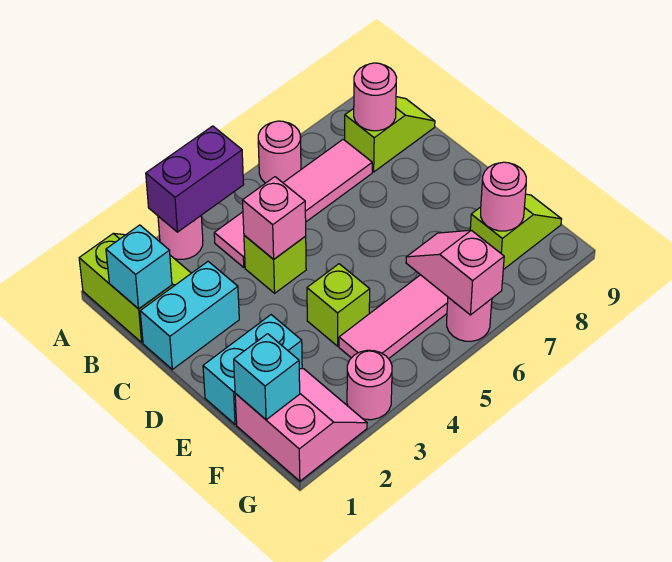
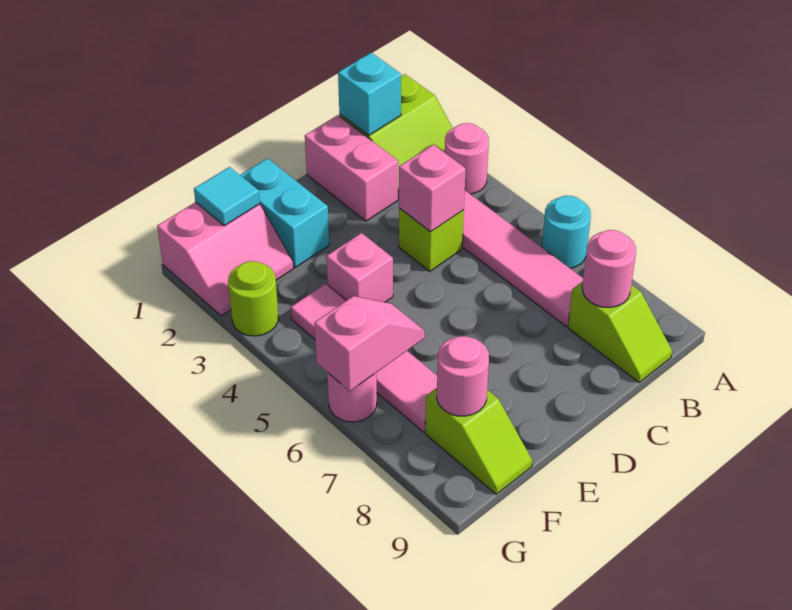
purple brick A3:A4 level 2 -> none
pink round brick A6 level 1 -> cyan round brick A6 level 1
cyan brick C1:C2 level 1 -> pink brick C1:C2 level 1
lime brick E4 level 1 -> pink brick E4 level 1
cyan brick F1 level 2 -> cyan tile F1 level 2
pink round brick G3 level 1 -> lime round brick G3 level 1

